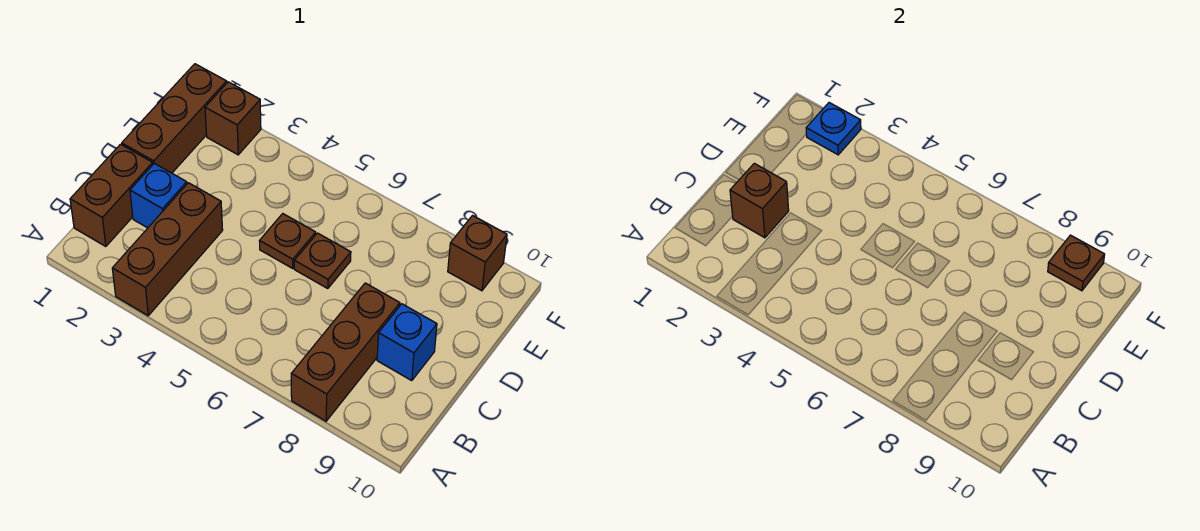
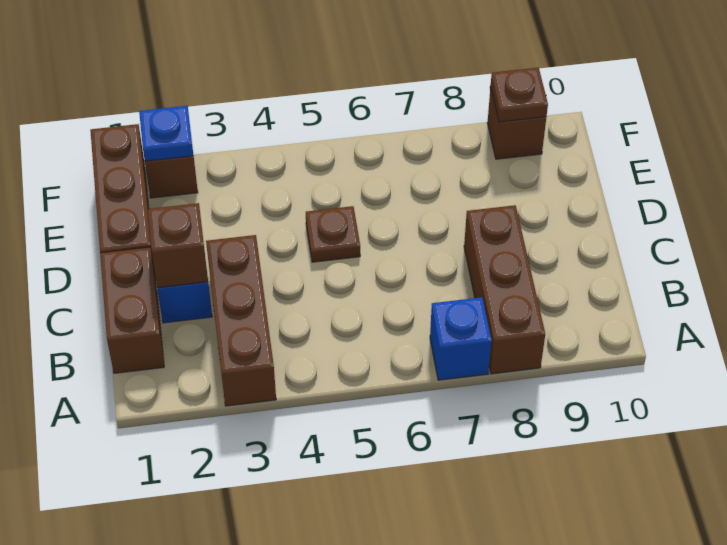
blue brick C9 level 1 -> blue brick A7 level 1
brown plate D6 level 1 -> none

